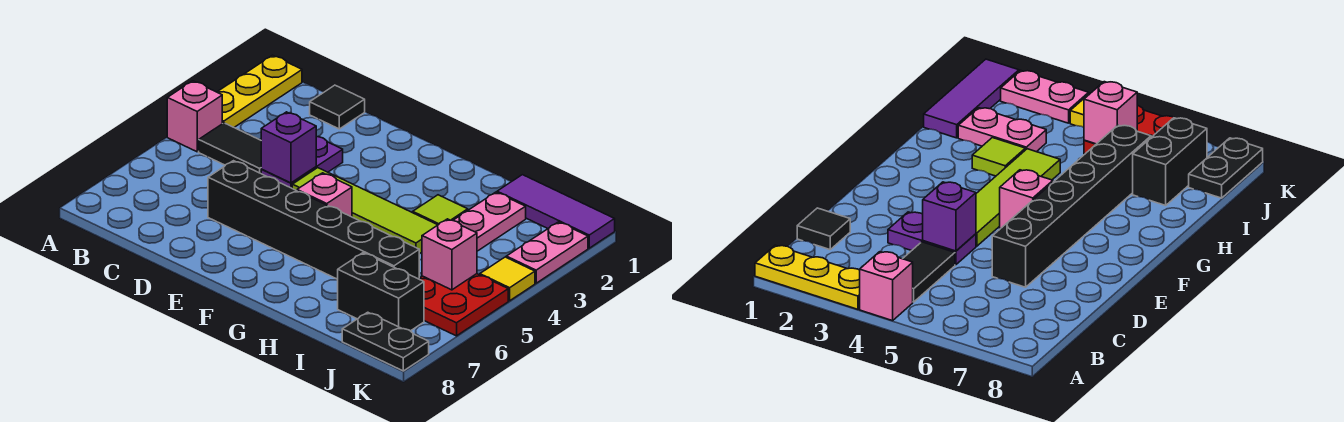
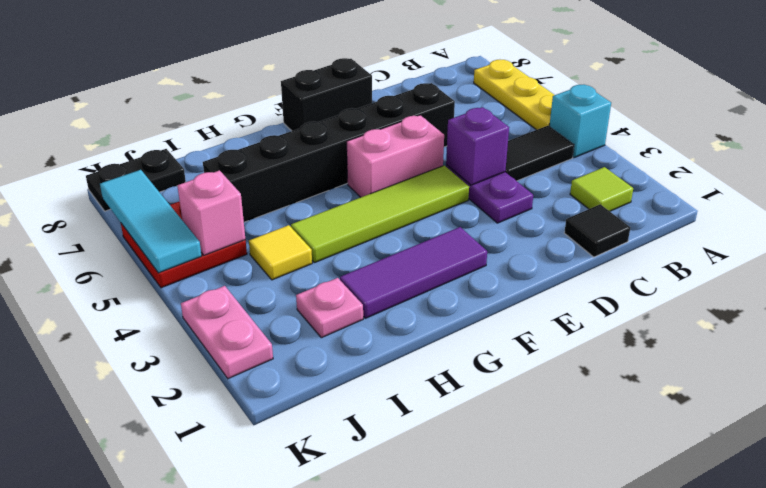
yellow plate A1:A3 level 1 -> yellow plate A5:A7 level 1
pink brick A4 level 1 -> cyan brick A4 level 1
pink brick F5 level 1 -> pink brick E5:F5 level 1
lime tile H3 level 1 -> lime tile B2 level 1
purple tile I1:K1 level 1 -> purple tile F2:H2 level 1
pink plate I2:I3 level 1 -> pink plate I2 level 1
black brick I7:J7 level 1 -> black brick E8:F8 level 1
yellow tile K4 level 1 -> yellow tile I4 level 1
none -> cyan tile K5:K7 level 2

